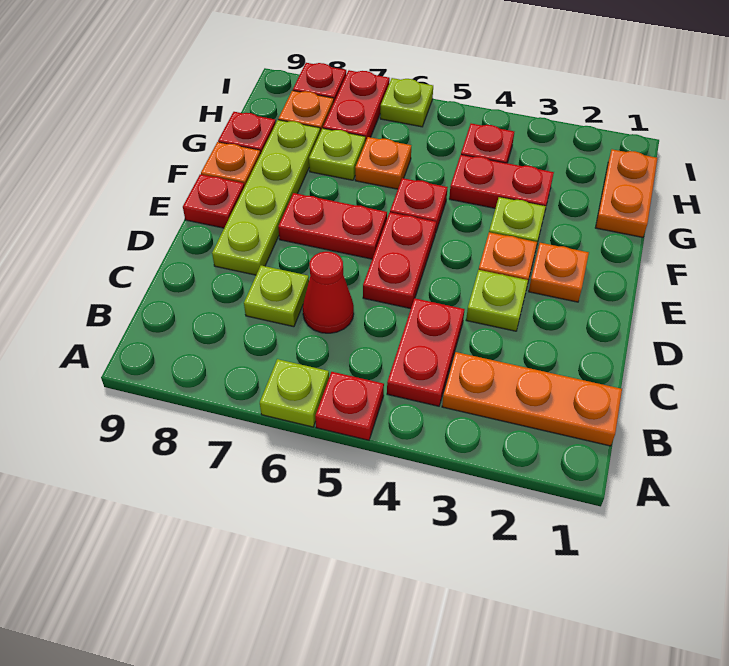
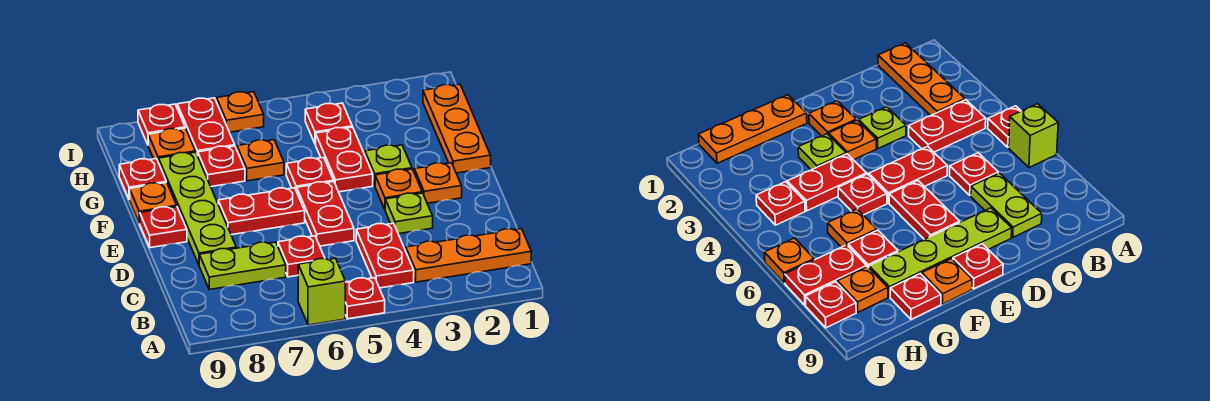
lime plate A6 level 1 -> lime brick A6 level 1
red cone C6 level 1 -> red plate C6 level 1
lime plate C7 level 1 -> lime plate C7:C8 level 1
orange plate G1:H1 level 1 -> orange plate F1:H1 level 1
red plate G3:G4 level 1 -> red plate F4:G4 level 1
lime plate G7 level 1 -> red plate G7 level 1
lime plate I6 level 1 -> orange plate I6 level 1

